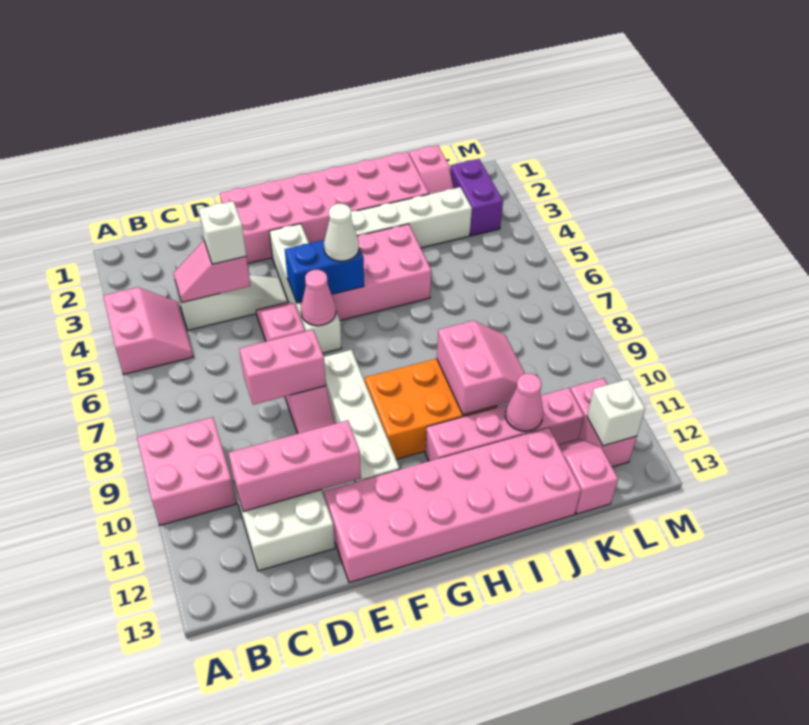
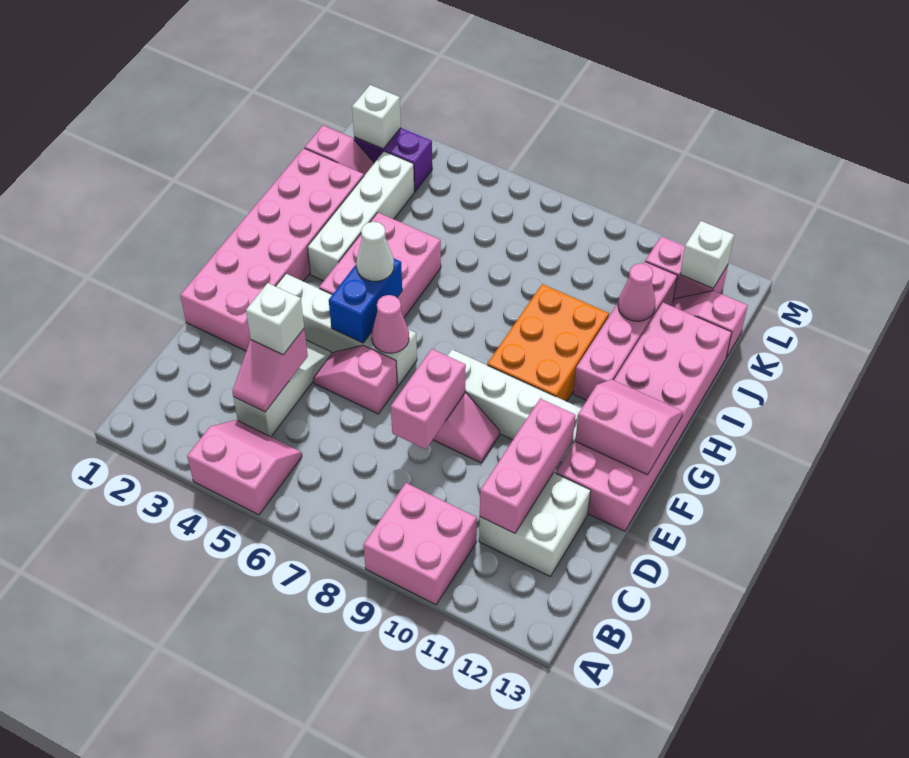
pink slope I9:J10 level 2 top I -> pink slope F12:G13 level 2 top F
none -> white brick L2 level 2

